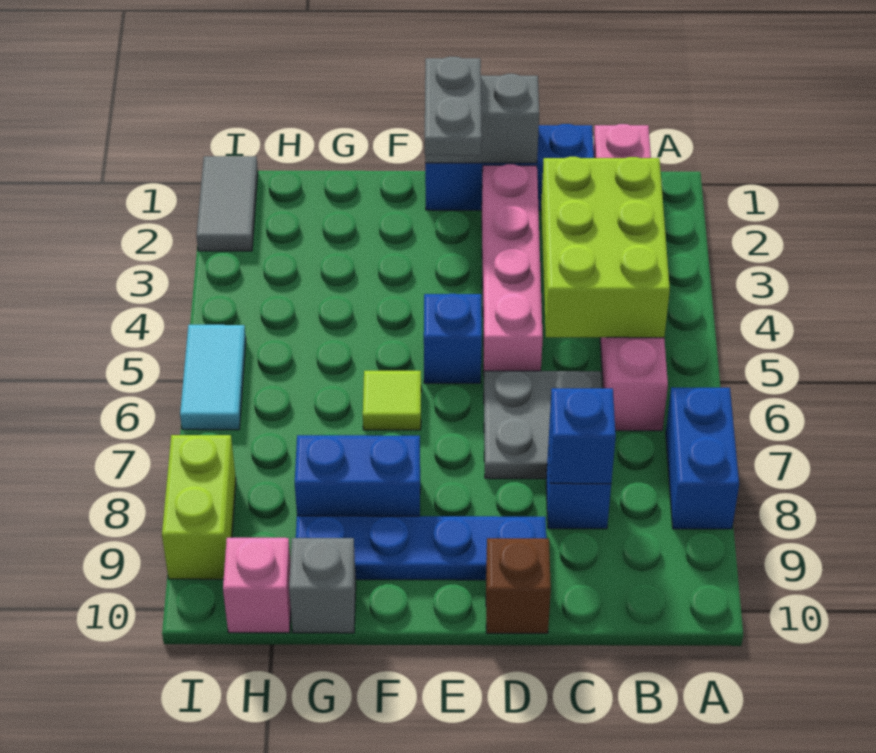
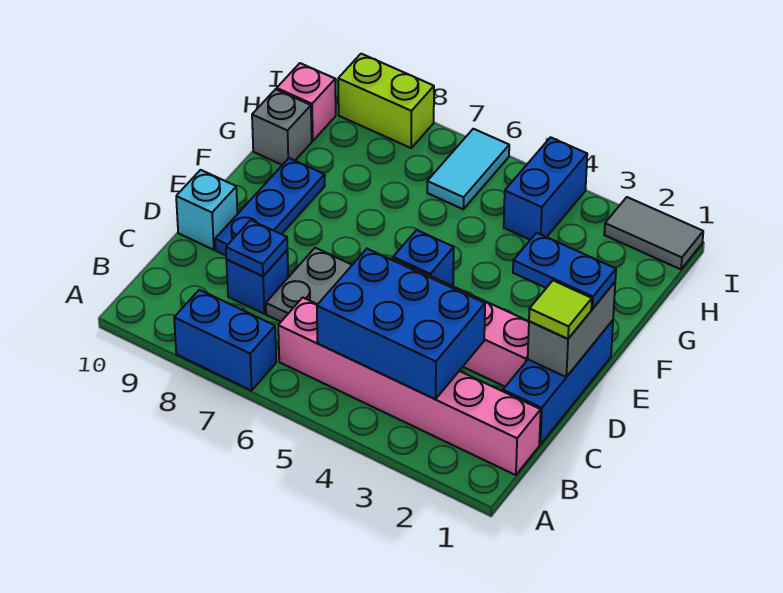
lime brick B3:C5 level 2 -> blue brick B3:C5 level 2
blue brick C8 level 2 -> blue plate C8 level 2
blue plate D9:G9 level 1 -> blue plate D9:F9 level 1
brown brick D10 level 1 -> cyan brick D10 level 1
grey plate E1:E2 level 3 -> blue plate E1:E2 level 3
lime tile F6 level 1 -> lime tile D1 level 3
blue brick F8:G8 level 1 -> blue brick H4:I4 level 1
cyan tile I5:I6 level 1 -> cyan tile H6:I6 level 1

